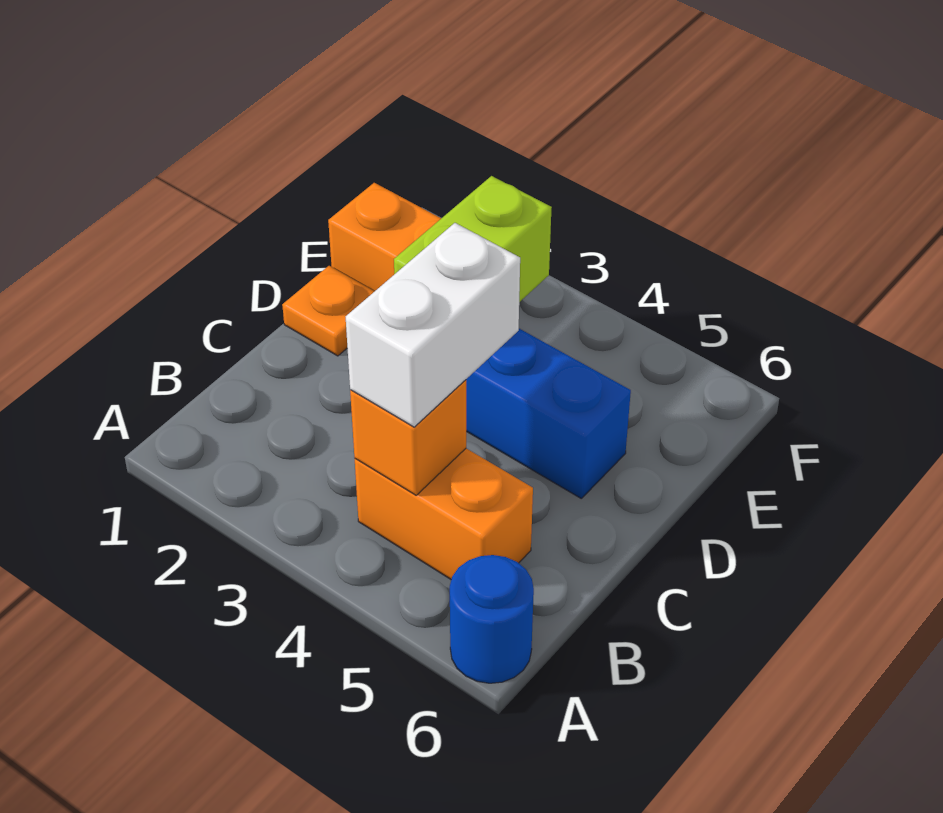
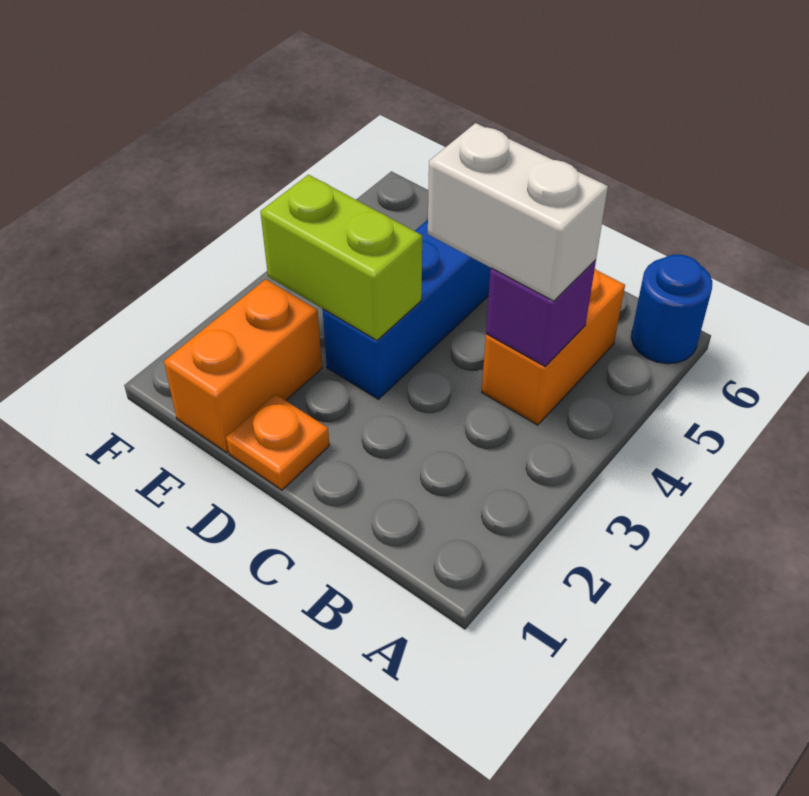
orange brick B4 level 2 -> purple brick B4 level 2

